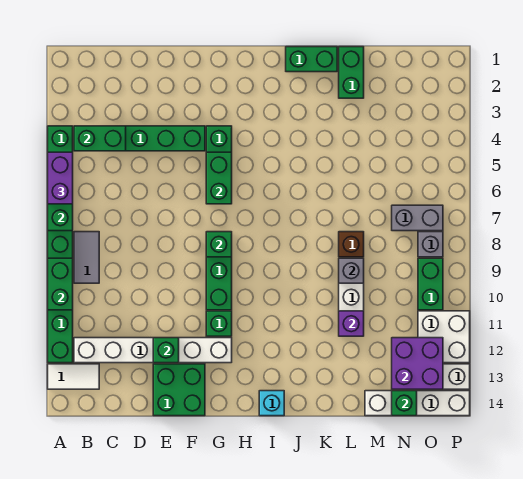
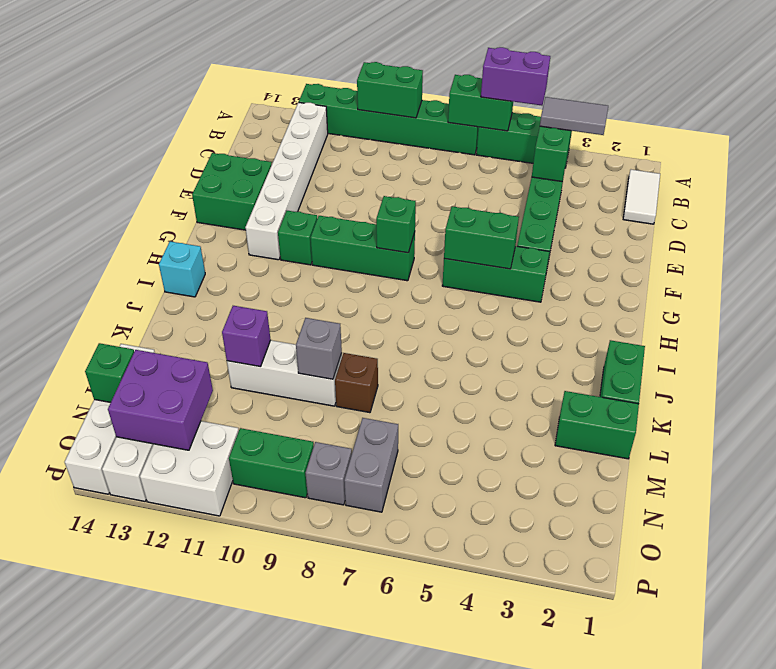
white tile A13:B13 level 1 -> white tile B1:C1 level 1
grey tile B8:B9 level 1 -> grey tile B3:B4 level 3
green brick E12 level 2 -> none

